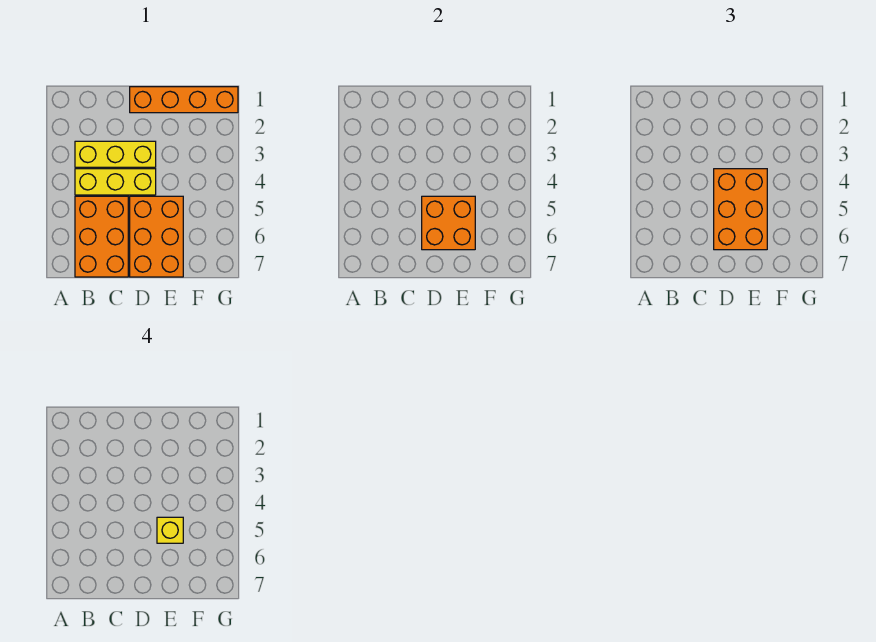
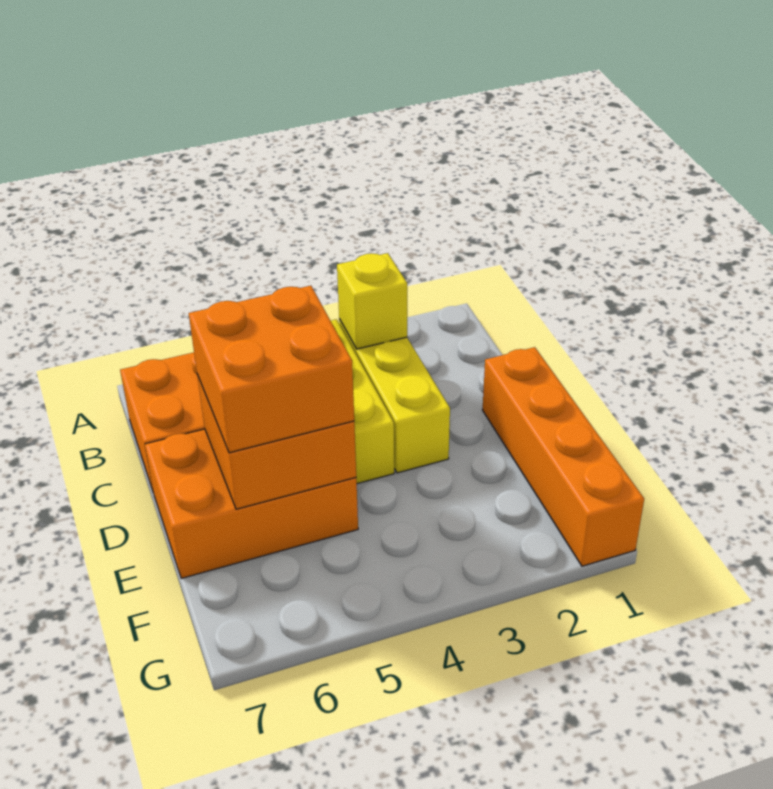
orange brick D4:E6 level 3 -> orange brick D5:E6 level 3
yellow brick E5 level 4 -> yellow brick B3 level 2

